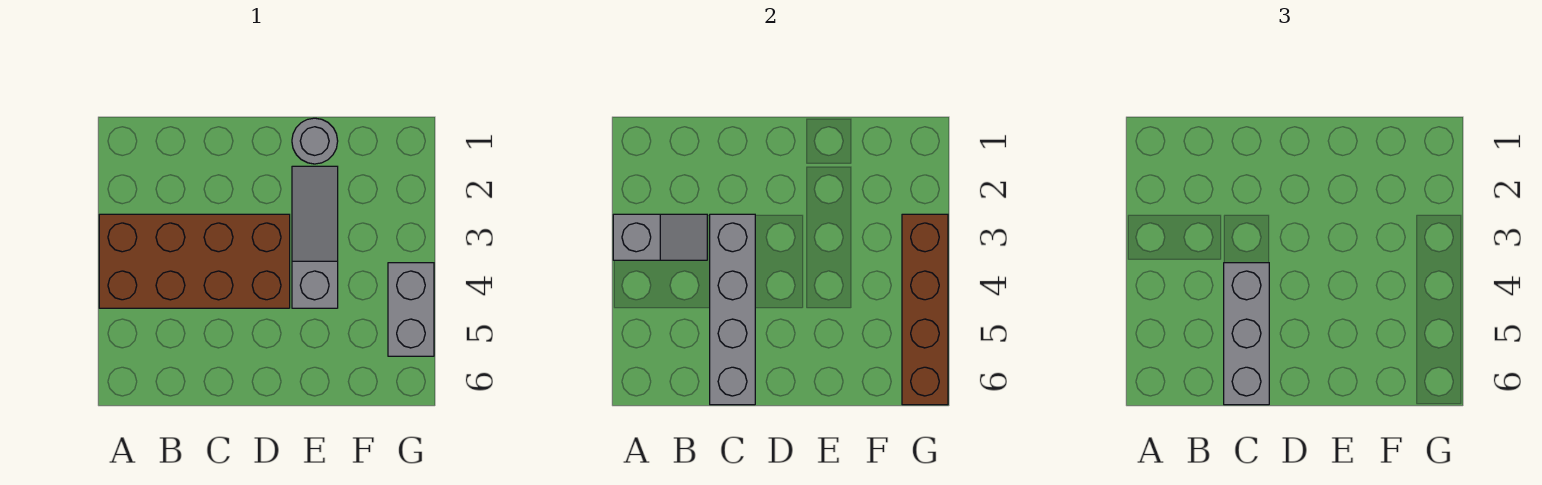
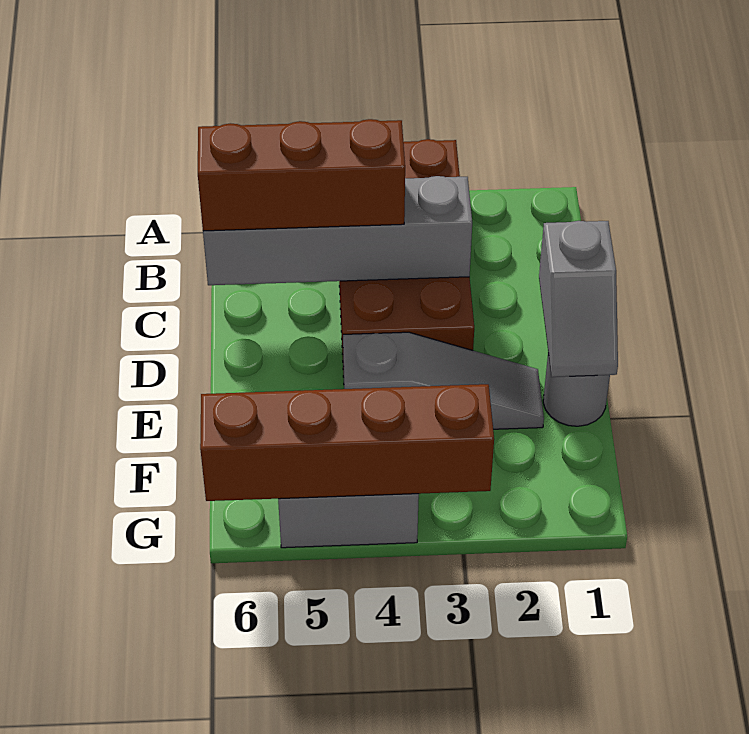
grey slope A3:B3 level 2 top A -> grey slope D1:E1 level 2 top D
grey brick C4:C6 level 3 -> brown brick C4:C6 level 3

